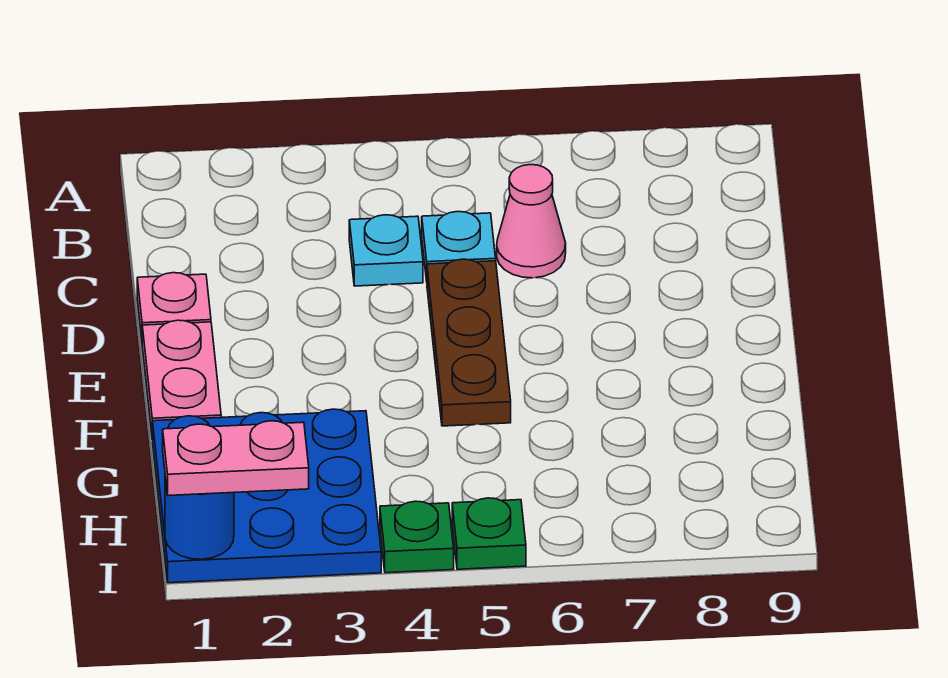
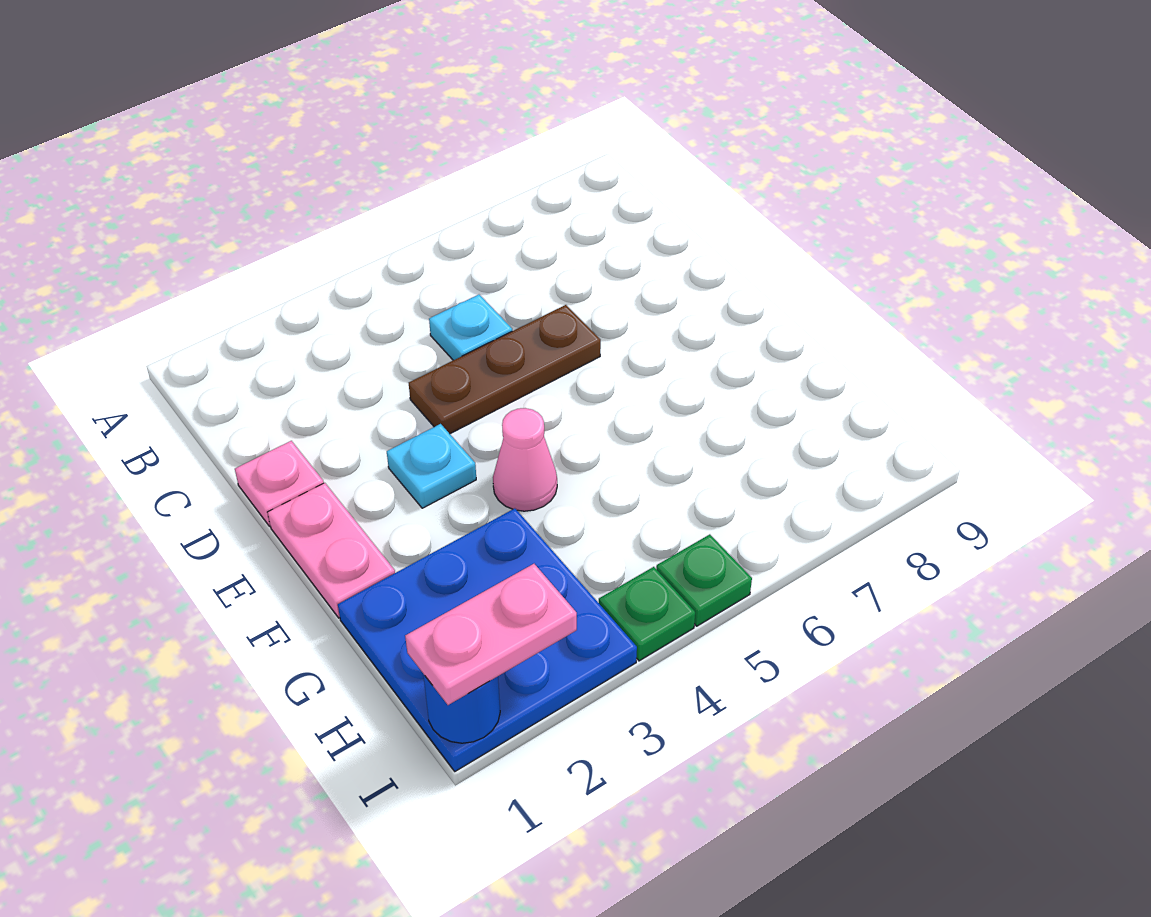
cyan plate C4 level 1 -> cyan plate E3 level 1
pink cone C6 level 1 -> pink cone F4 level 1
brown plate D5:F5 level 1 -> brown plate D4:D6 level 1

